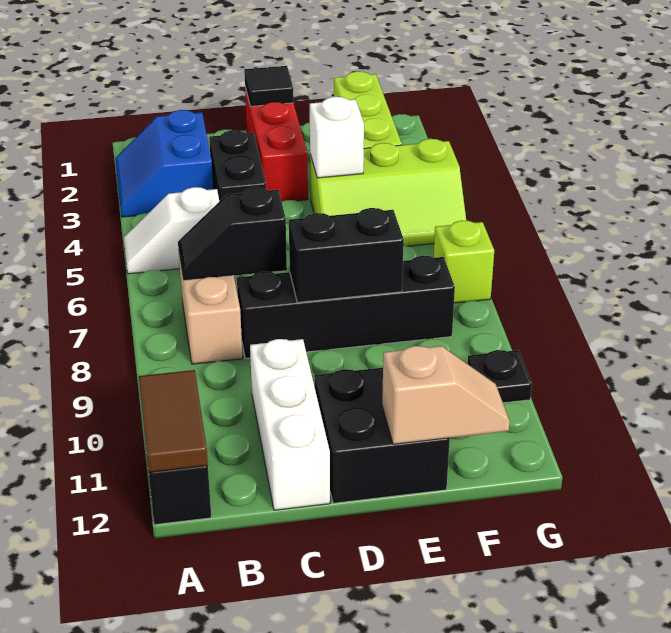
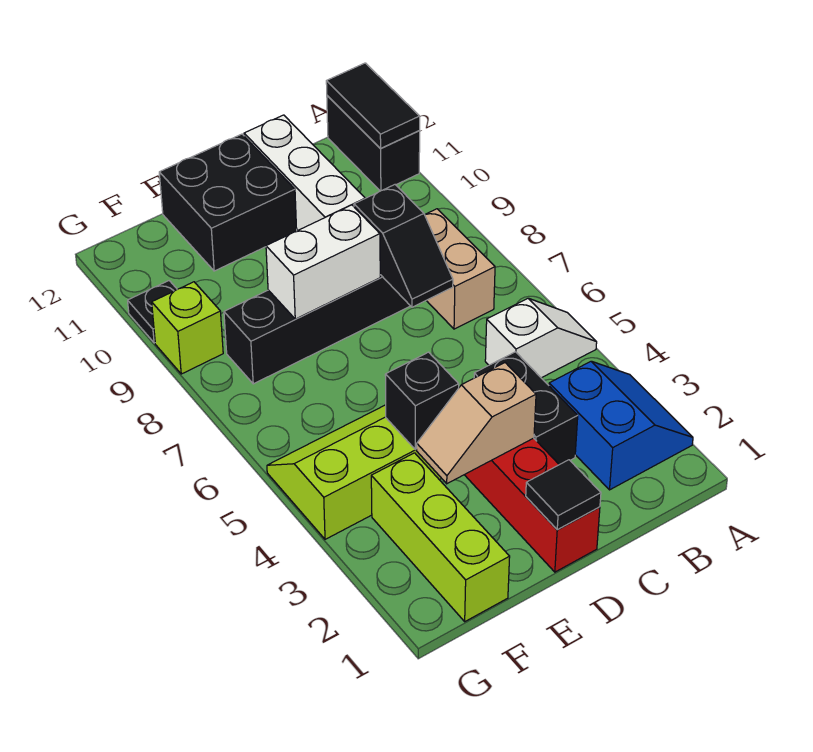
brown tile A11:A12 level 2 -> black tile A11:A12 level 2
black slope B7:C7 level 2 top C -> black slope C7:C8 level 2 top 8
black brick D8:E8 level 2 -> white brick D8:E8 level 2
white brick E4 level 2 -> black brick E4 level 2
tan slope E12:F12 level 2 top E -> tan slope D3:E3 level 2 top D
lime brick G7 level 1 -> lime brick G9 level 1

